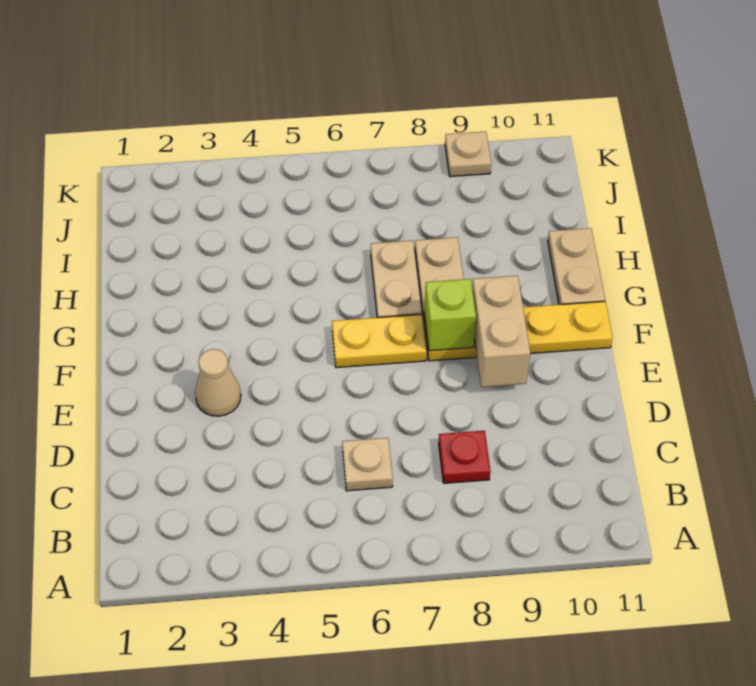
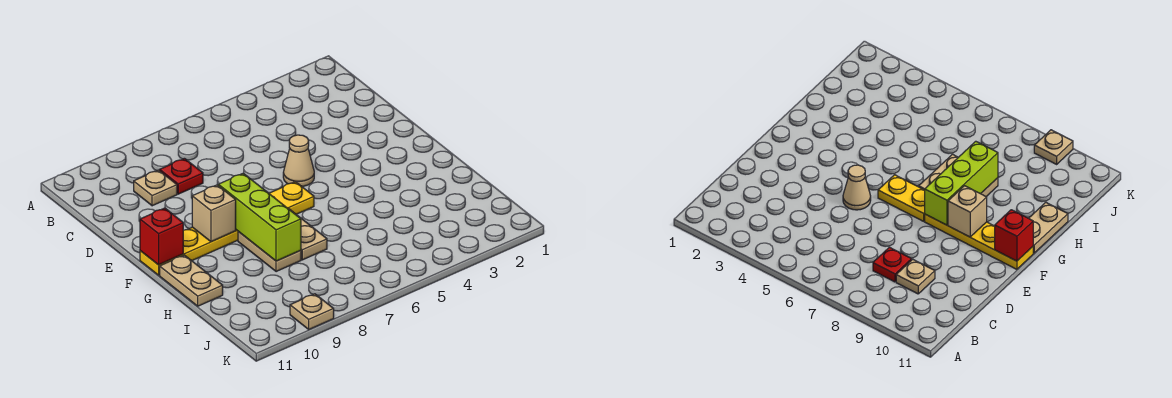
tan plate C6 level 1 -> tan plate C9 level 1
tan cone E3 level 1 -> tan cone E5 level 1
tan brick E9:F9 level 2 -> tan brick F9 level 2
lime brick F8 level 2 -> lime brick F8:H8 level 2
none -> red brick F11 level 2

